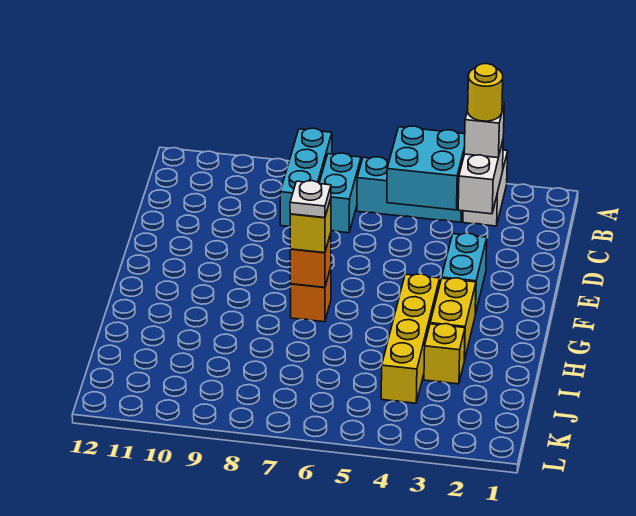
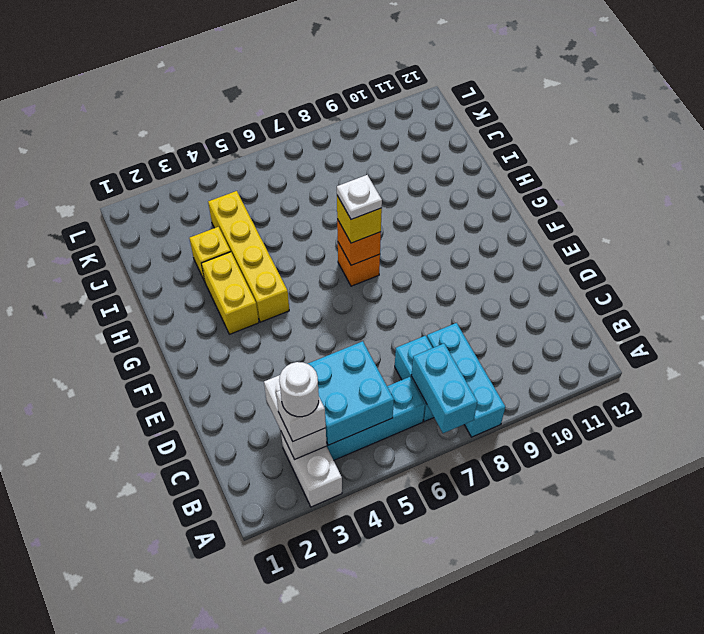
yellow round brick B3 level 4 -> white round brick B3 level 4
cyan brick E3:F3 level 1 -> cyan brick A7:B7 level 2

